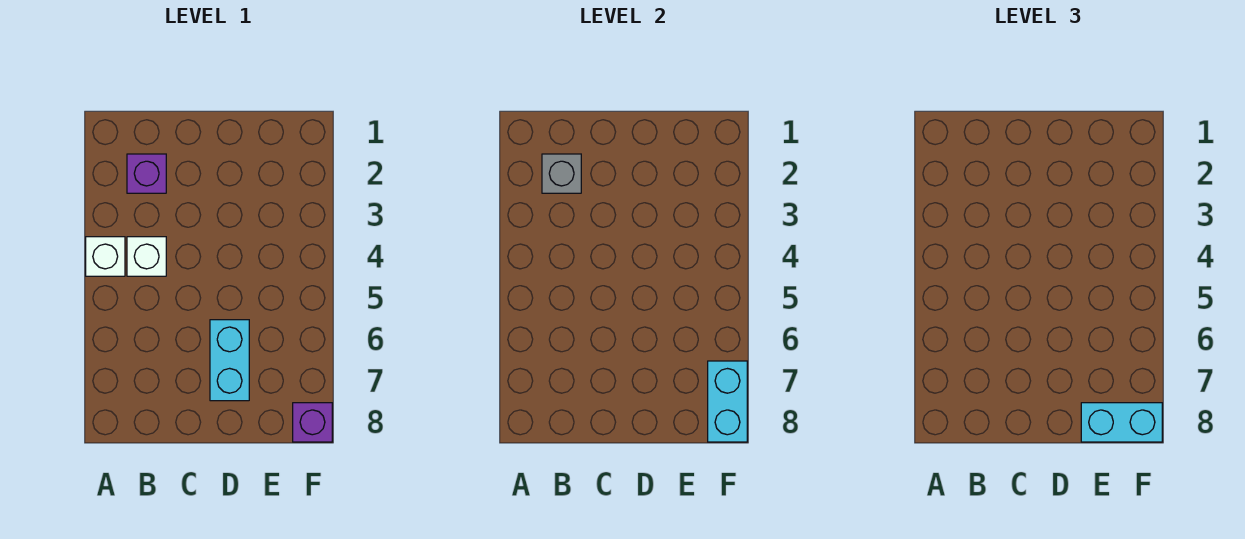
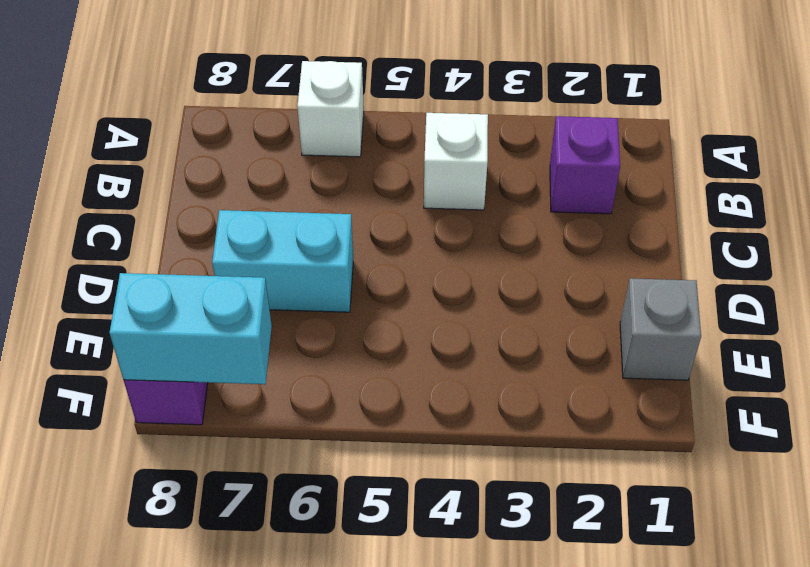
white brick A4 level 1 -> white brick A6 level 1
grey brick B2 level 2 -> grey brick E1 level 1
cyan brick E8:F8 level 3 -> none

